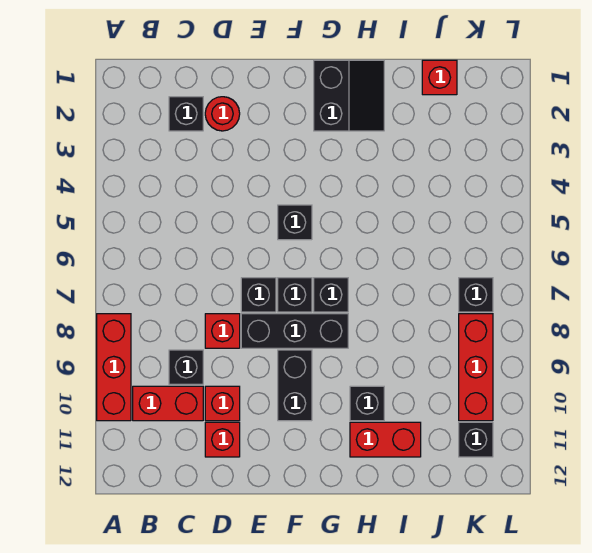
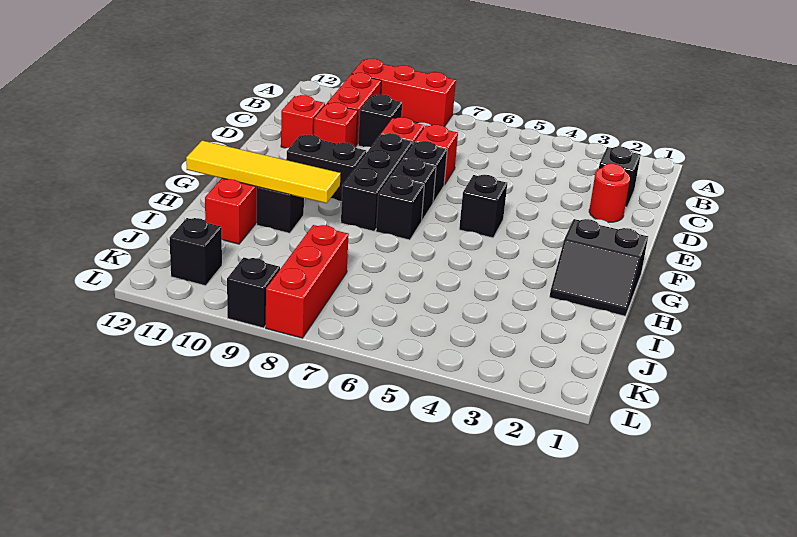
none -> yellow tile H9:H12 level 2
red brick J1 level 1 -> red brick D7 level 1
black brick K7 level 1 -> black brick L9 level 1
red brick K8:K10 level 1 -> red brick J8:L8 level 1

